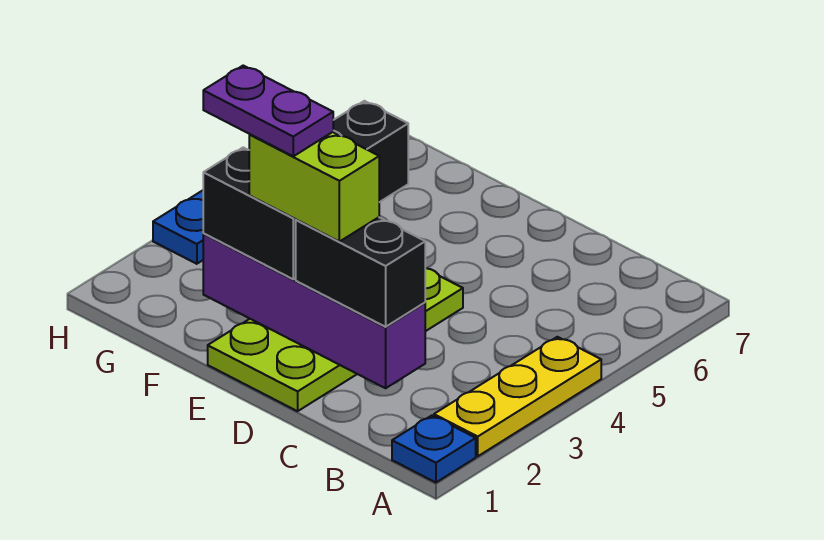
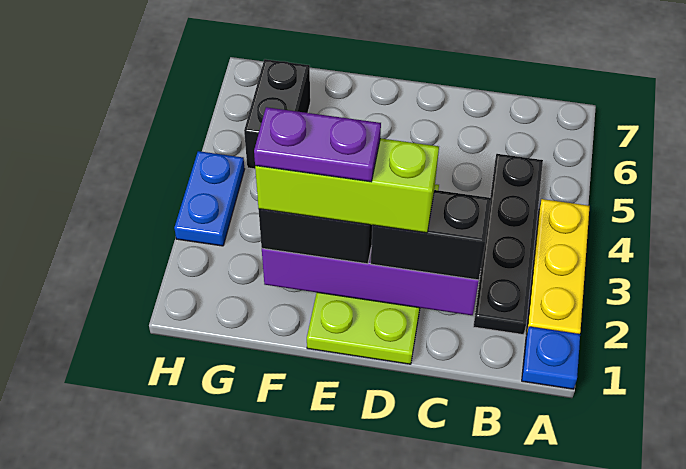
none -> black plate B2:B5 level 1
lime brick D2:E2 level 4 -> lime brick D2:F2 level 4

